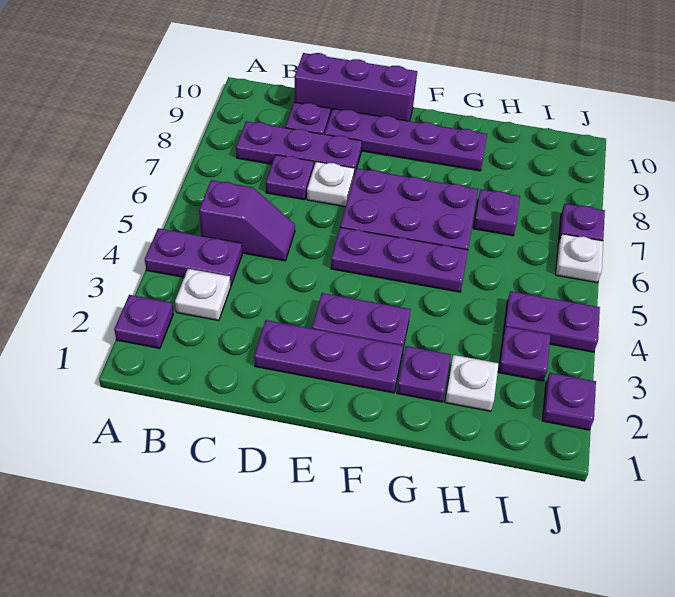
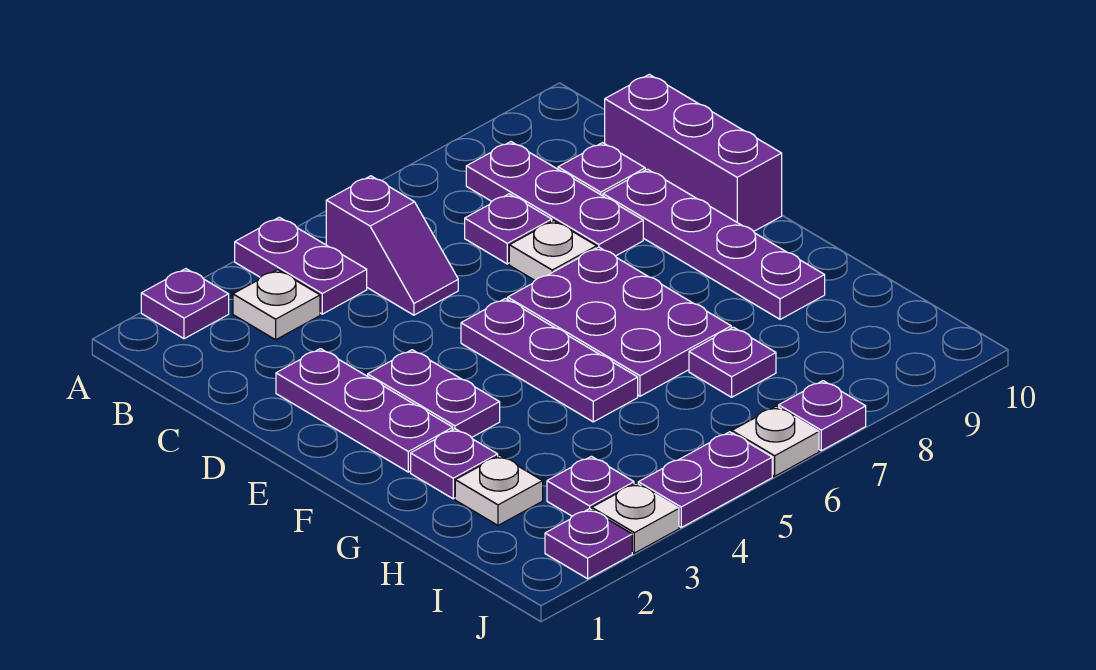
purple plate I4:J4 level 1 -> purple plate J4:J5 level 1
none -> white plate J3 level 1

